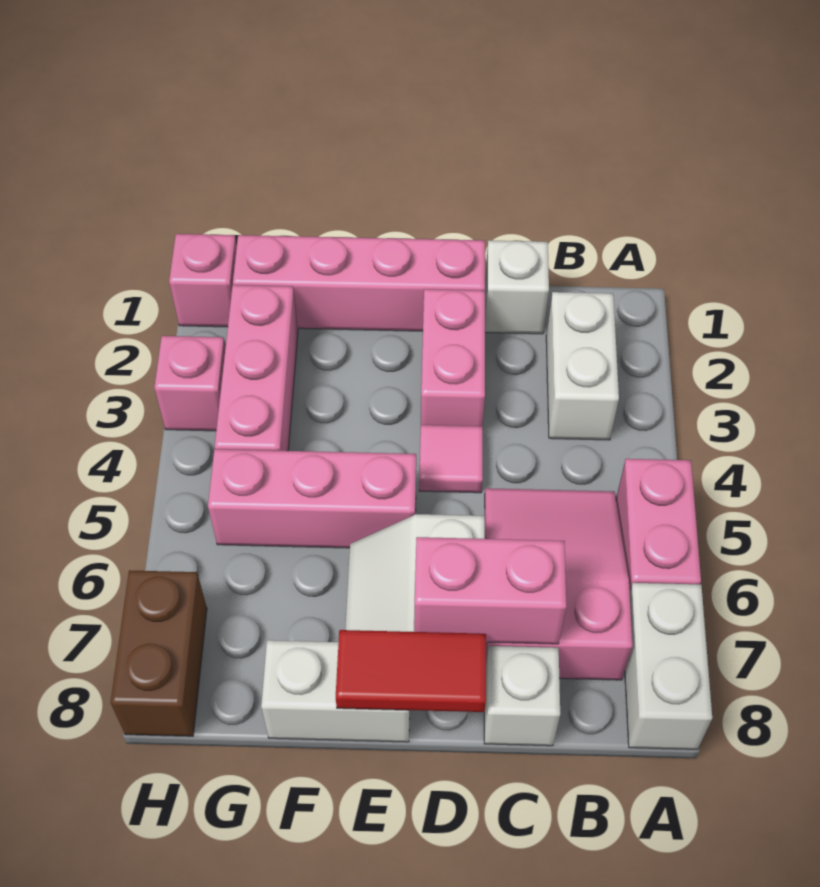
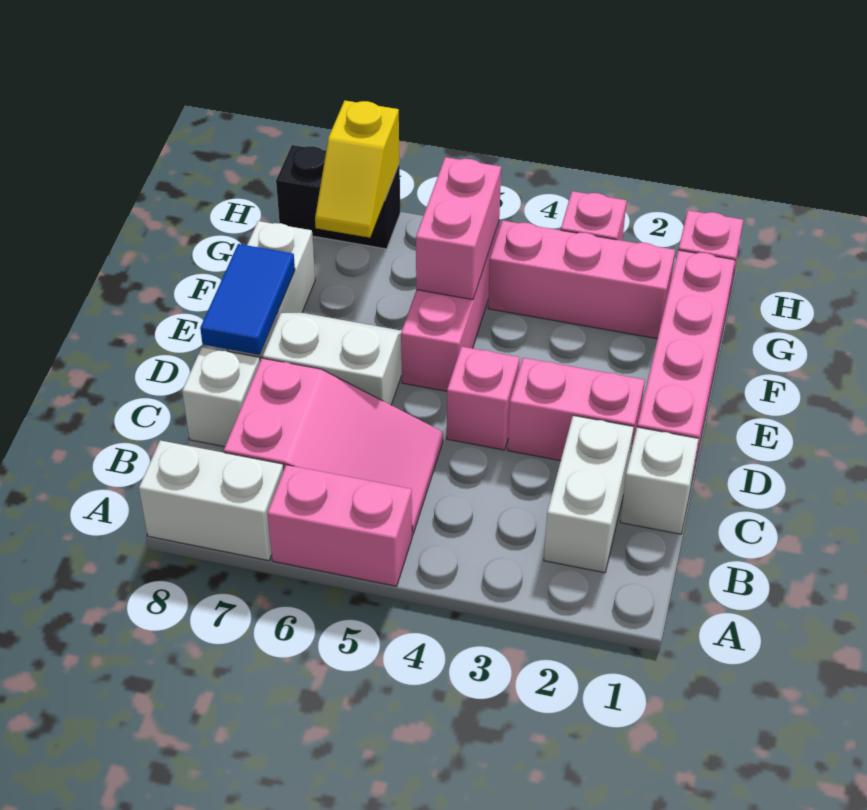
white brick B2:B3 level 1 -> white brick B2:C2 level 1
pink brick C7:D7 level 2 -> pink brick F5:G5 level 2
pink tile D4 level 1 -> pink brick D4 level 1
red tile D8:E8 level 2 -> blue tile D8:E8 level 2
none -> yellow slope G7:H7 level 2 top H
brown brick H7:H8 level 1 -> black brick H7:H8 level 1

